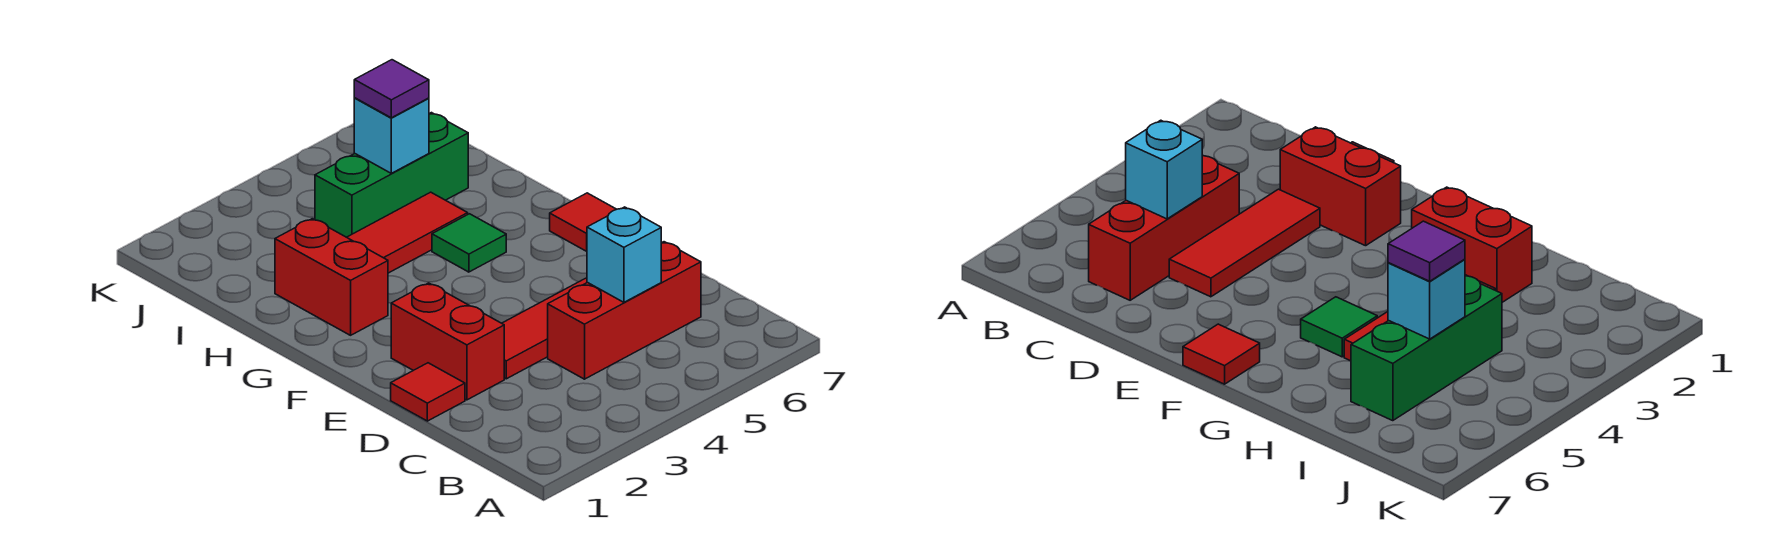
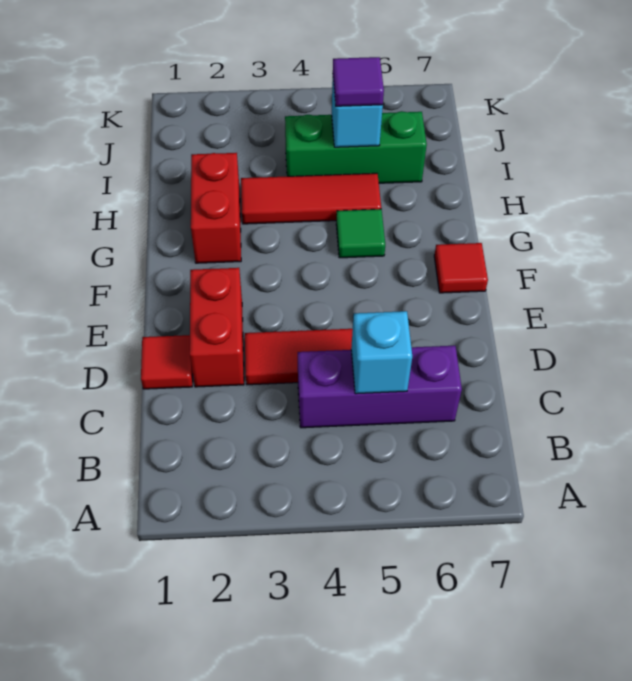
red brick C4:C6 level 1 -> purple brick C4:C6 level 1

